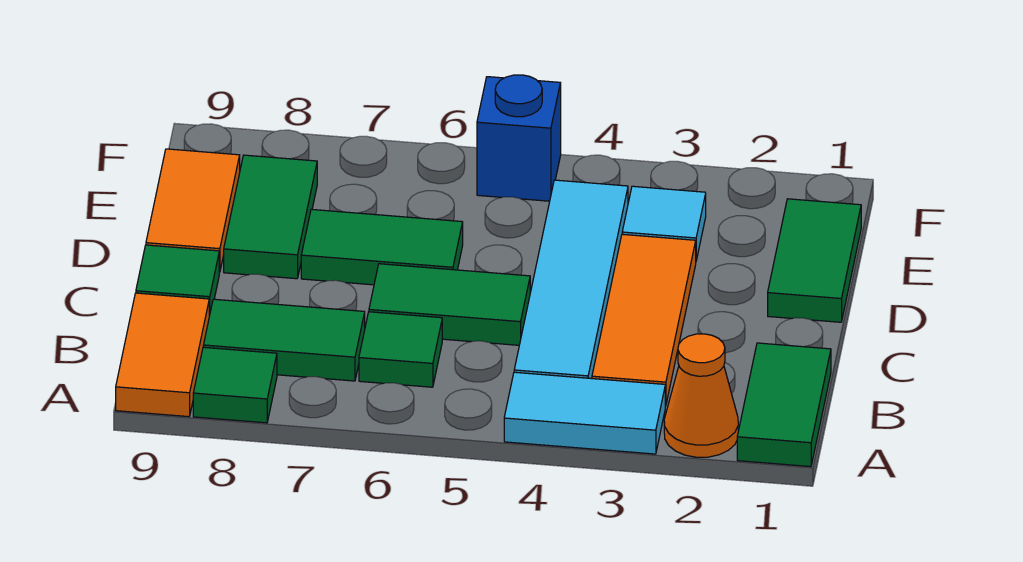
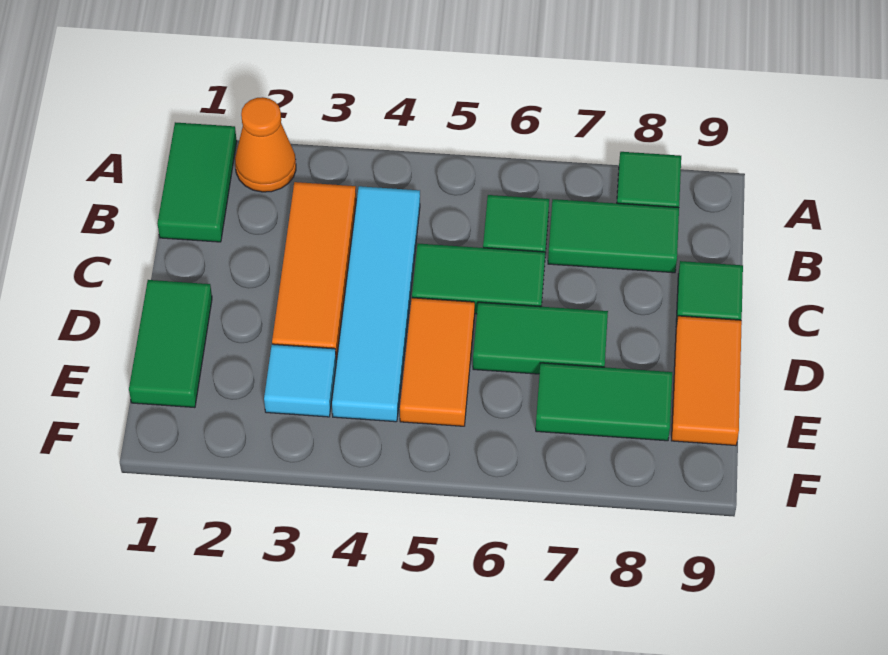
cyan tile A3:A4 level 1 -> none
orange tile A9:B9 level 1 -> orange tile D5:E5 level 1
green tile D8:E8 level 1 -> green tile E7:E8 level 1
blue brick F5 level 1 -> none

